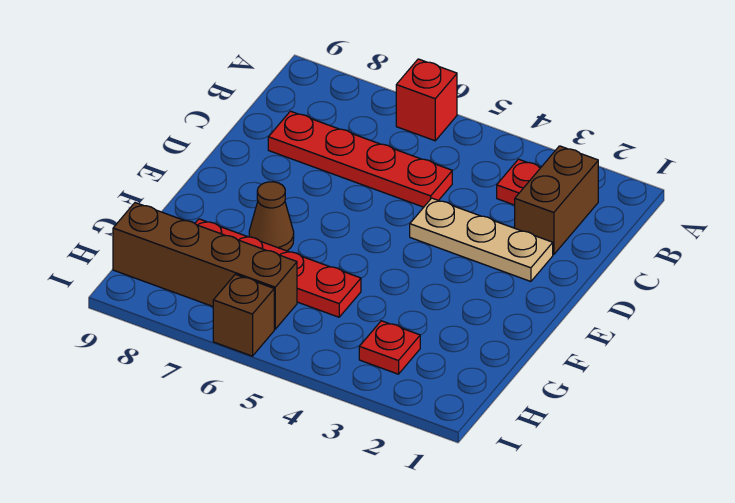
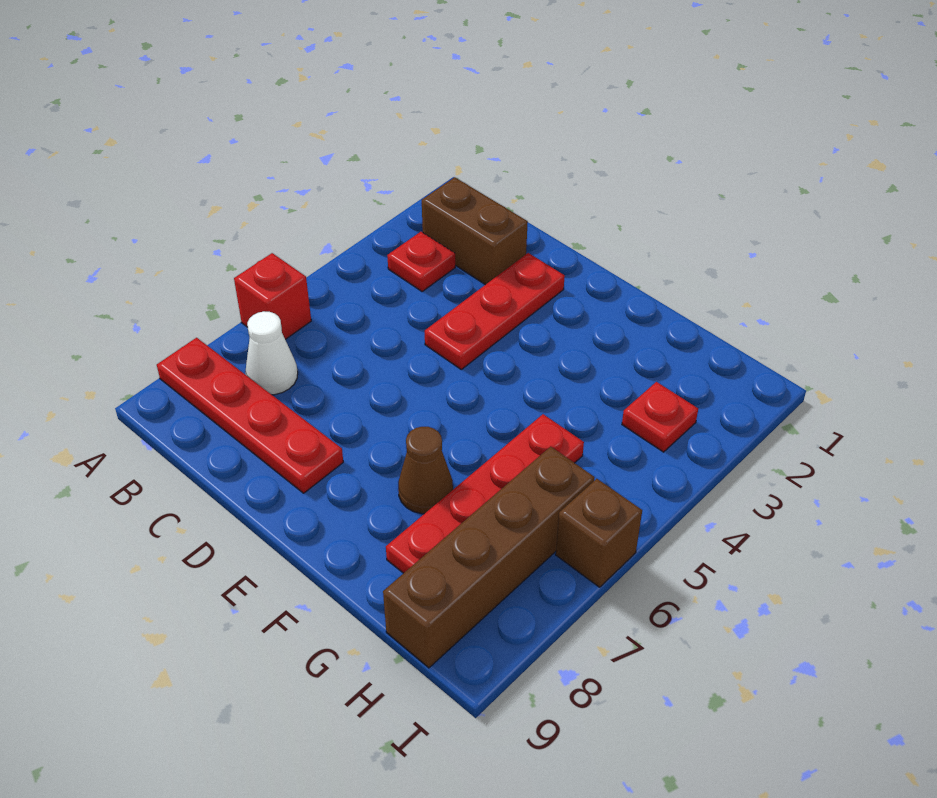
none -> white cone B7 level 1
red plate C5:C8 level 1 -> red plate A8:D8 level 1
tan plate D2:D4 level 1 -> red plate D2:D4 level 1

